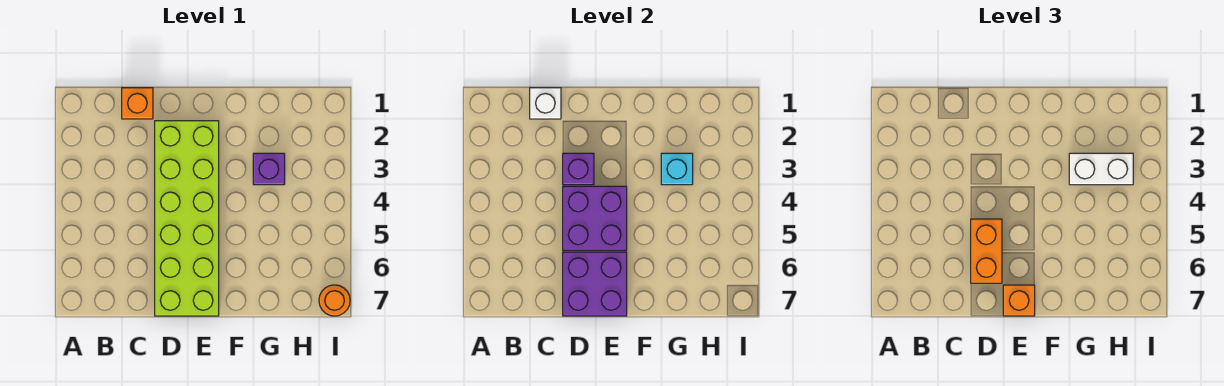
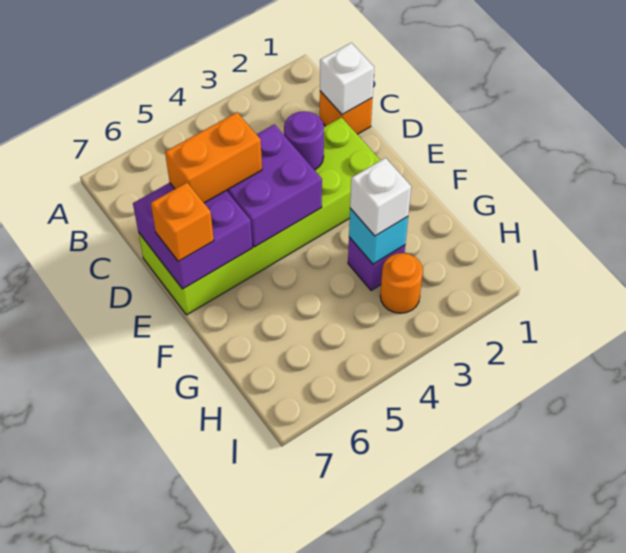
purple brick D3 level 2 -> purple round brick D3 level 2
white brick G3:H3 level 3 -> white brick G3 level 3
orange round brick I7 level 1 -> orange round brick H3 level 1

